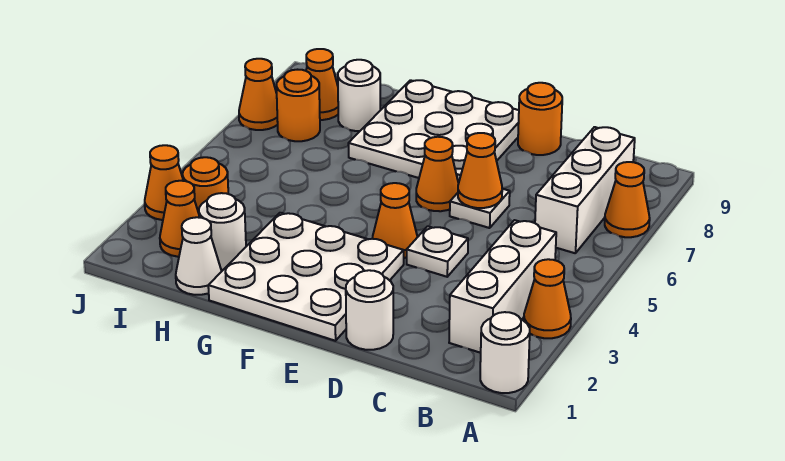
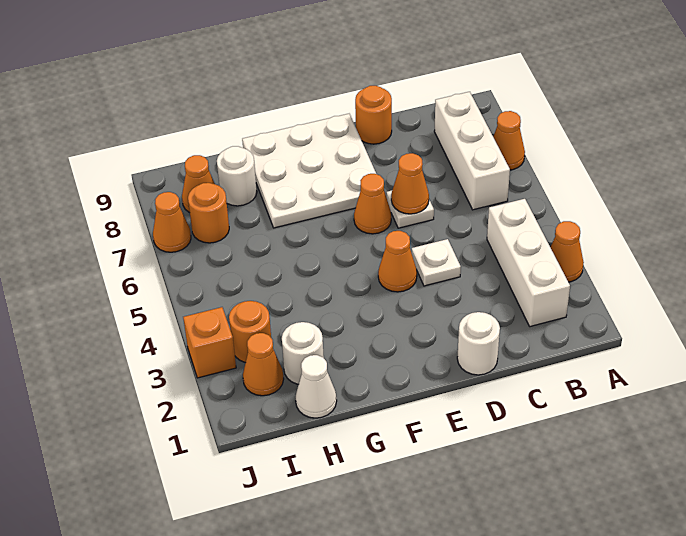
white round brick A1 level 1 -> none
white plate E1:G3 level 1 -> none
orange cone J3 level 1 -> orange brick J3 level 1

